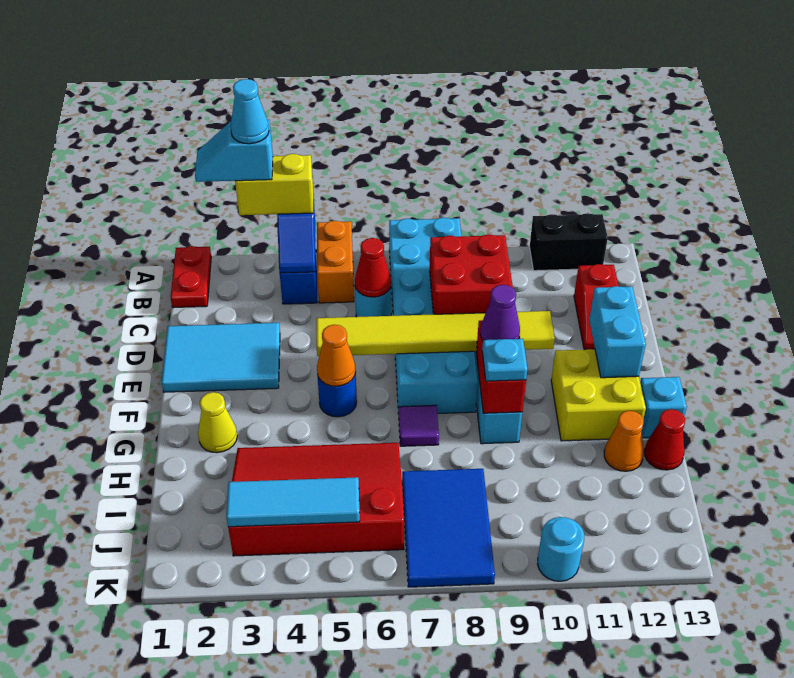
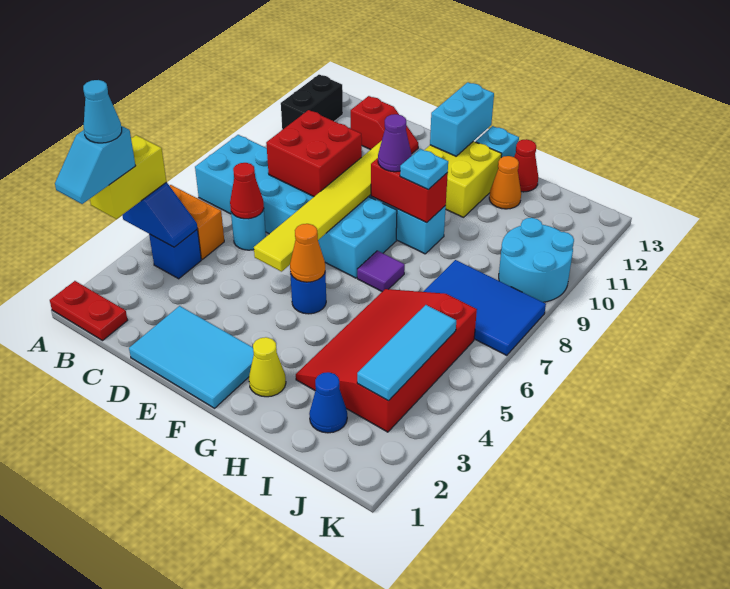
cyan tile D1:E3 level 1 -> cyan tile D1:F2 level 1
cyan brick E12:F12 level 2 -> cyan brick F12:F13 level 2
none -> blue cone I2 level 1
cyan round brick K10 level 1 -> cyan round brick J9:K10 level 1

